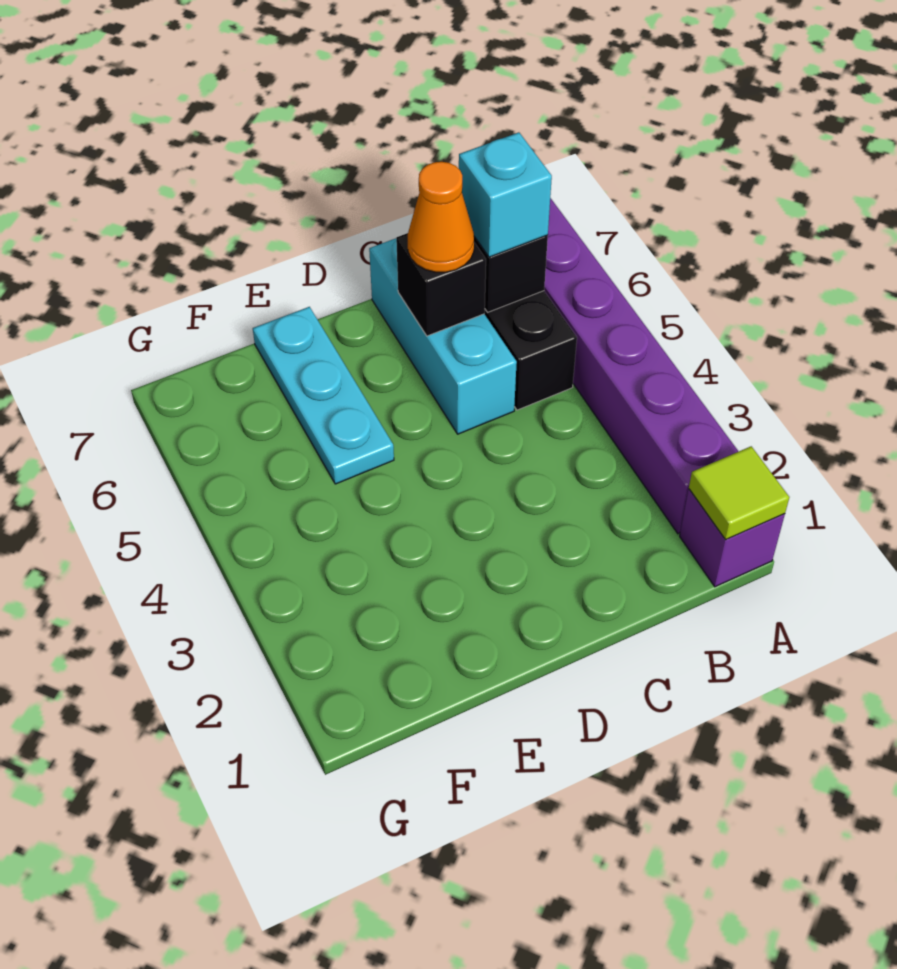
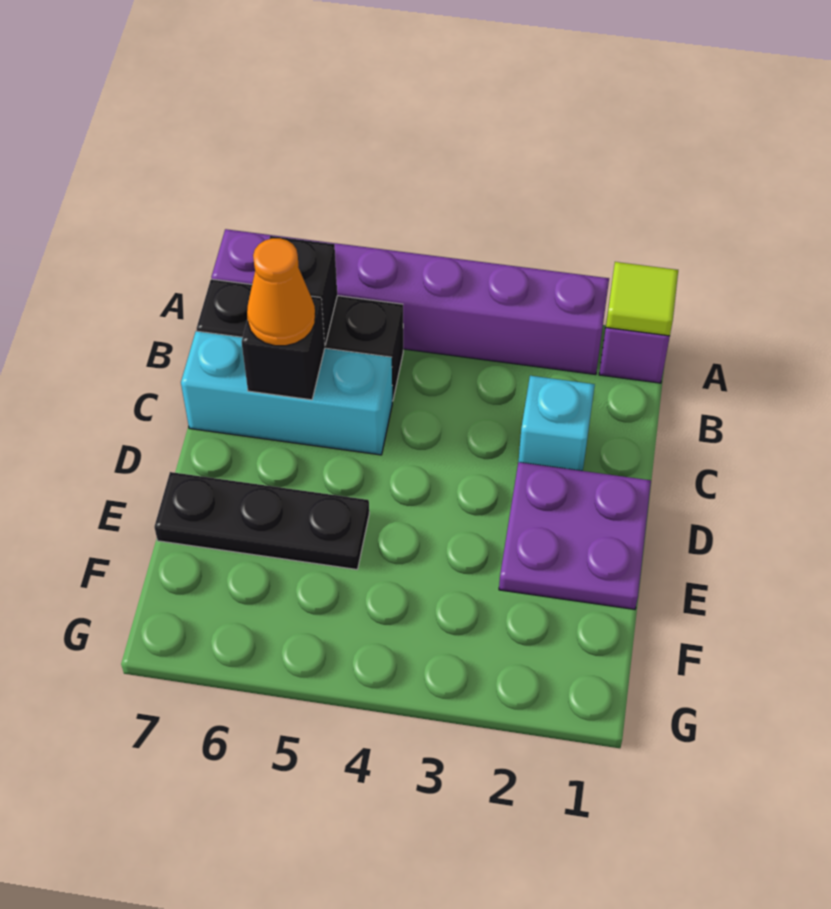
cyan brick B6 level 3 -> cyan brick C2 level 1
none -> purple plate D1:E2 level 1
cyan plate E5:E7 level 1 -> black plate E5:E7 level 1

